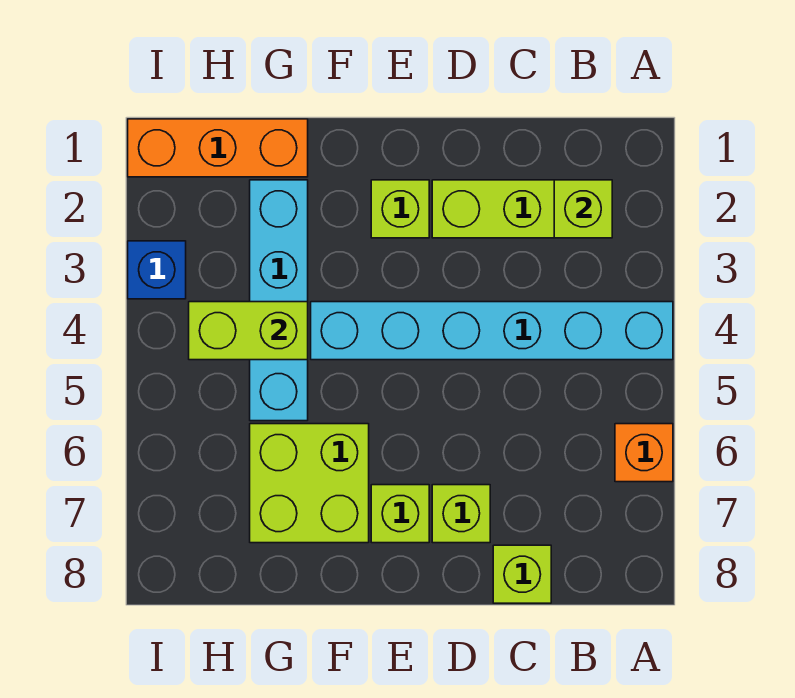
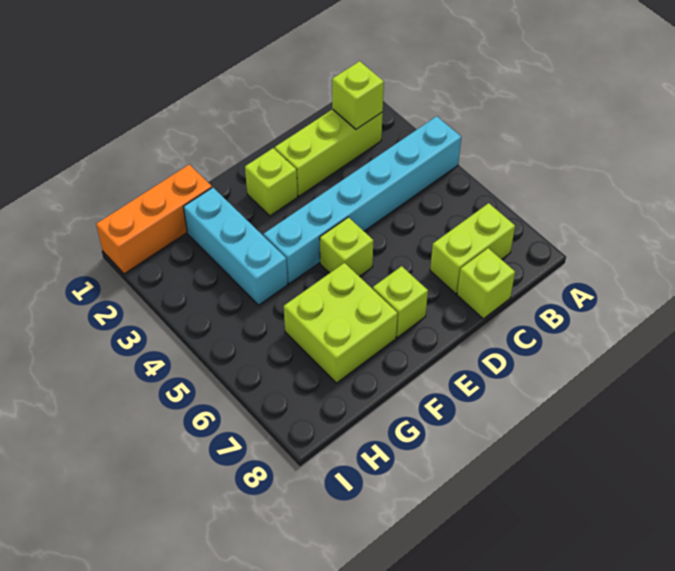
orange brick A6 level 1 -> none
lime brick D7 level 1 -> lime brick E5 level 1
cyan brick G2:G5 level 1 -> cyan brick G2:G4 level 1
lime brick G4:H4 level 2 -> lime brick B7:C7 level 1
blue brick I3 level 1 -> none

